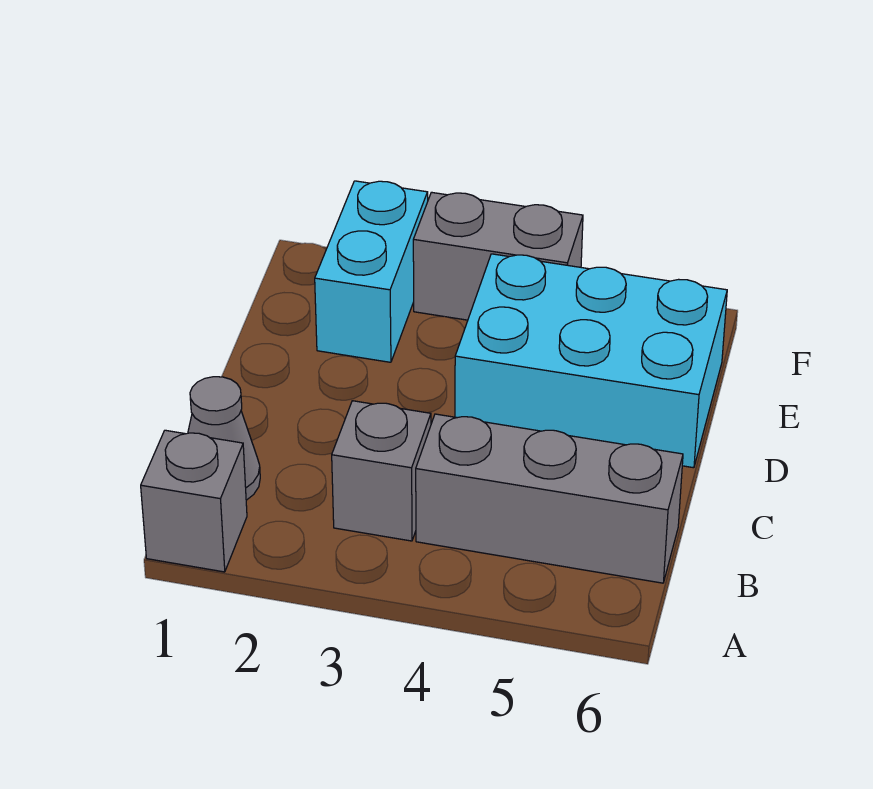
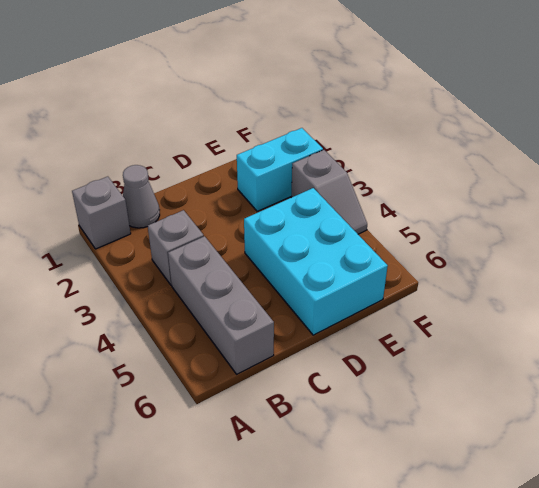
grey brick F3:F4 level 1 -> grey slope F3:F4 level 1 top 3

